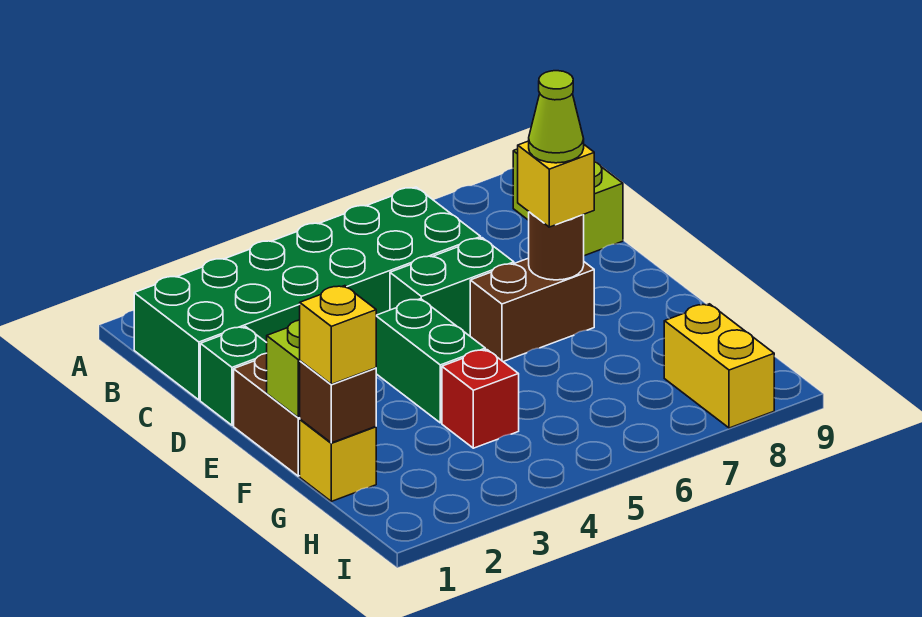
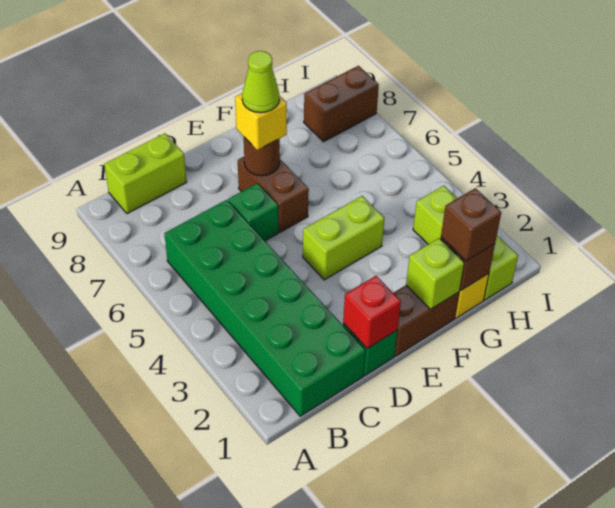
green brick D5:D6 level 1 -> green brick D6 level 1
green brick E4:F4 level 1 -> lime brick E4:F4 level 1
yellow brick G1 level 3 -> brown brick G1 level 3
red brick G4 level 1 -> red brick D1 level 2
none -> lime brick H1:H3 level 1
yellow brick H8:I8 level 1 -> brown brick H8:I8 level 1

